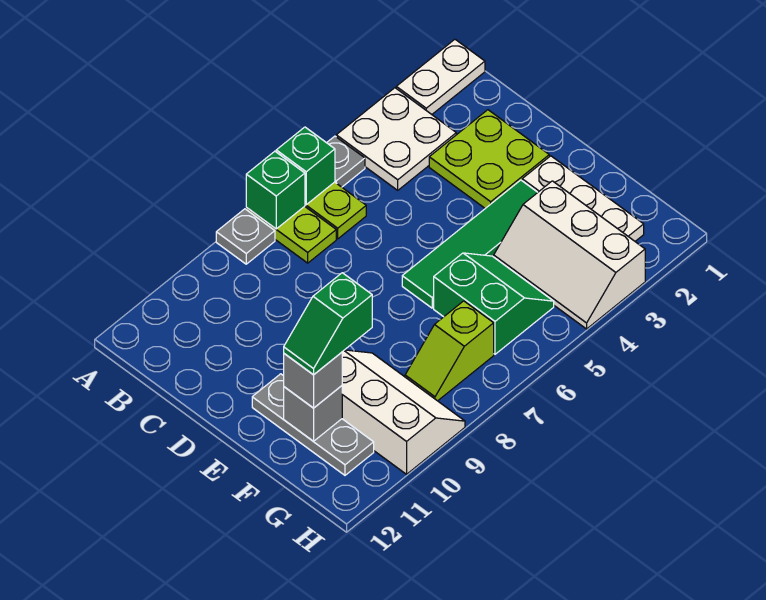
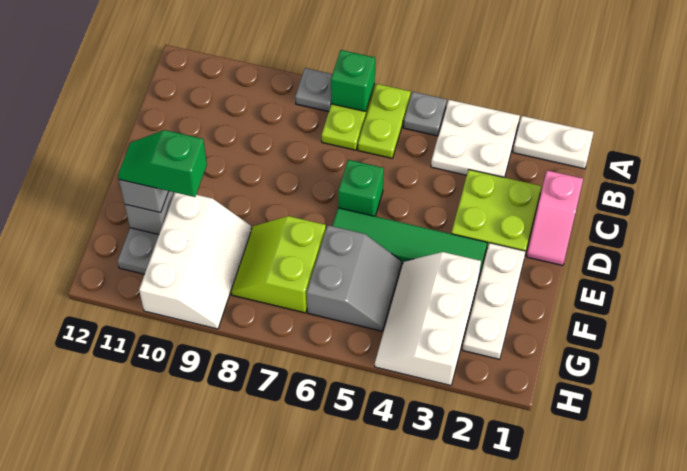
green brick A6 level 2 -> green brick D6 level 1
none -> pink slope C1:D1 level 1 top C
green slope F5:G6 level 1 top 6 -> grey slope F5:G6 level 1 top 6
lime slope G7:G8 level 1 top 7 -> lime slope F7:G8 level 1 top 7

